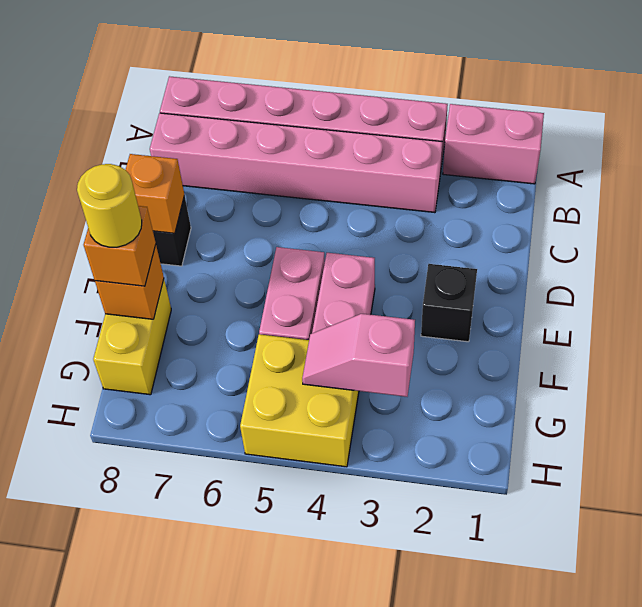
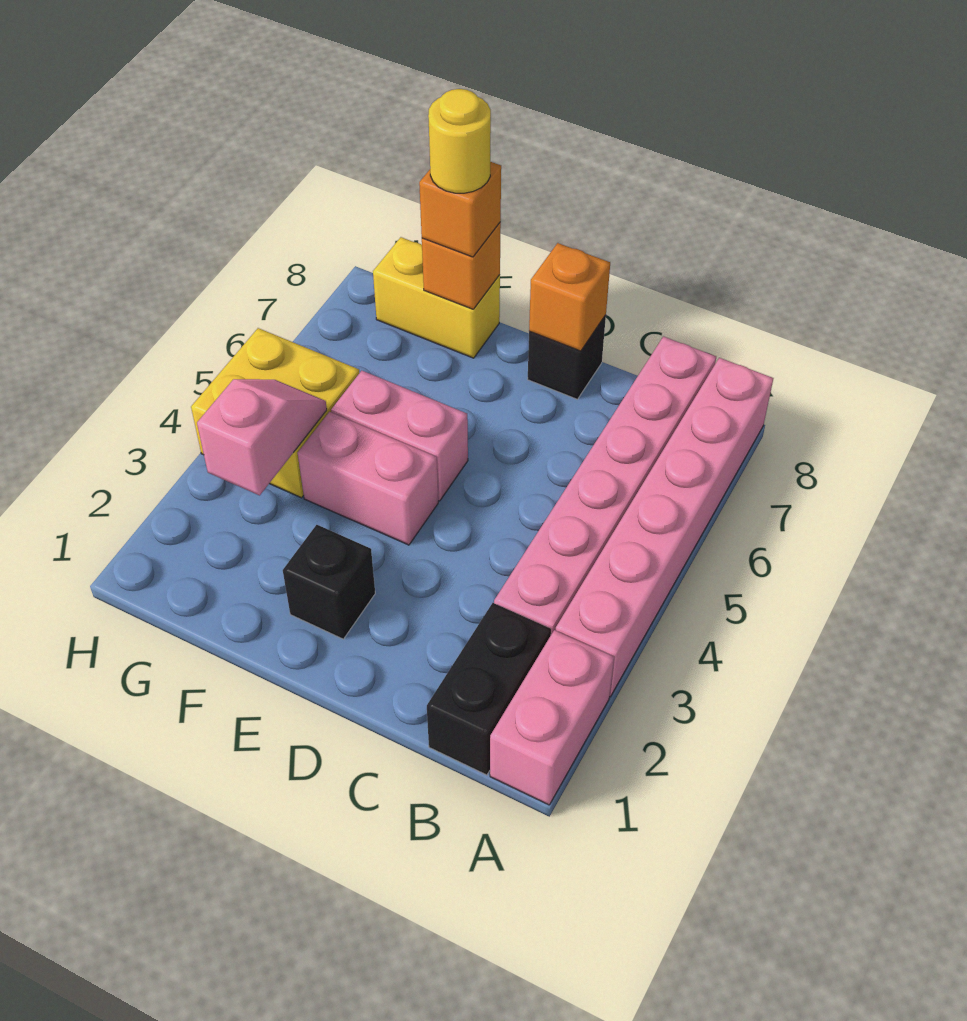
none -> black brick B1:B2 level 1

